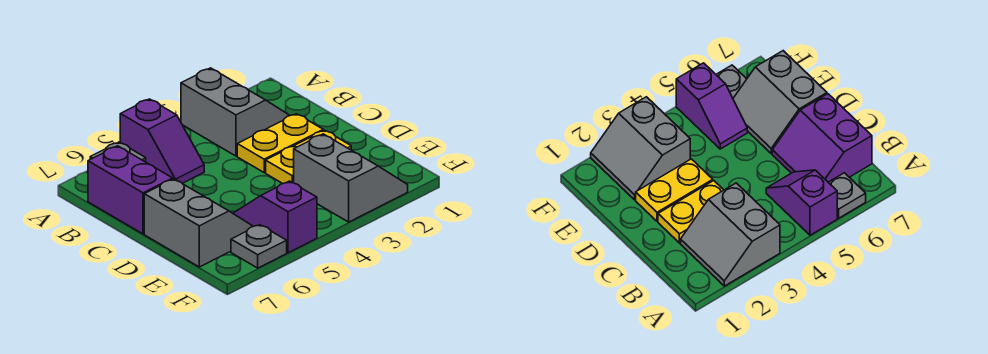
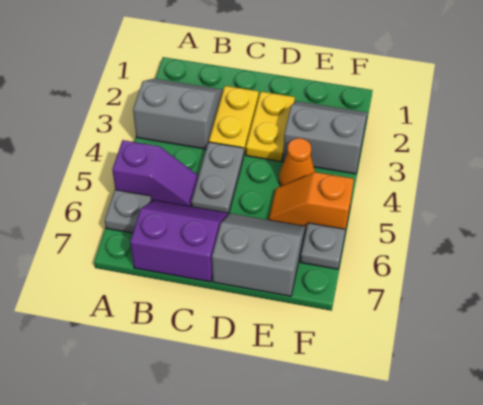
none -> grey plate C4:C5 level 1
none -> orange cone E4 level 1
purple slope E5:F5 level 1 top F -> orange slope E5:F5 level 1 top F

